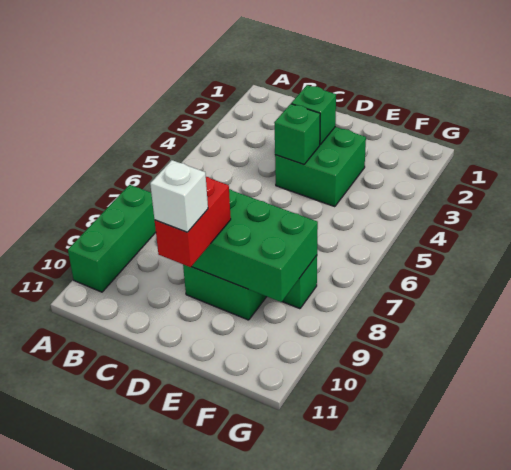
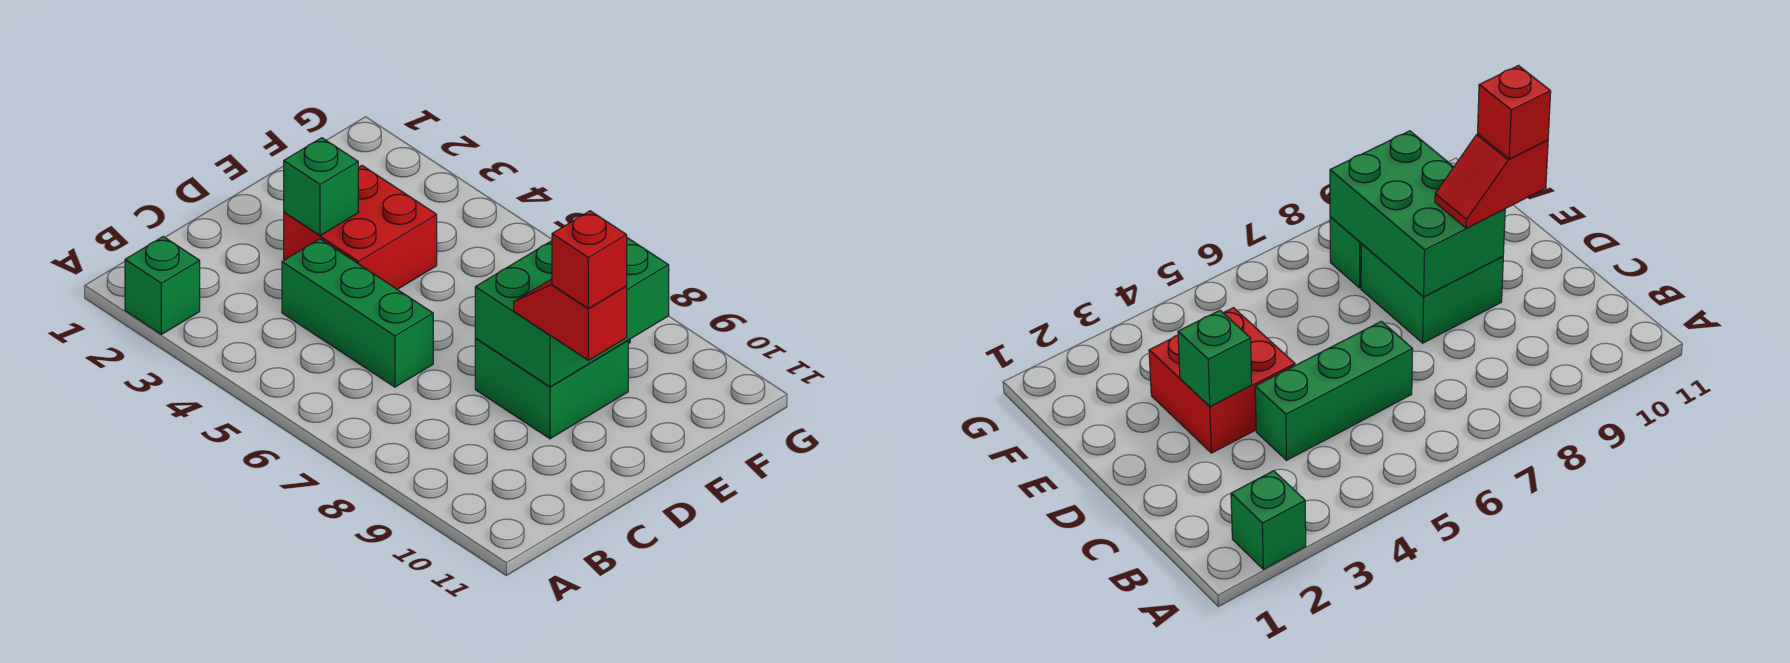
green brick A8:A10 level 1 -> green brick C4:C6 level 1
green brick D3:E4 level 1 -> red brick D3:E4 level 1
green brick D4 level 2 -> green brick A2 level 1
red brick D9:D10 level 3 -> red slope D9:D10 level 3 top 10
white brick D10 level 4 -> red brick D10 level 4

